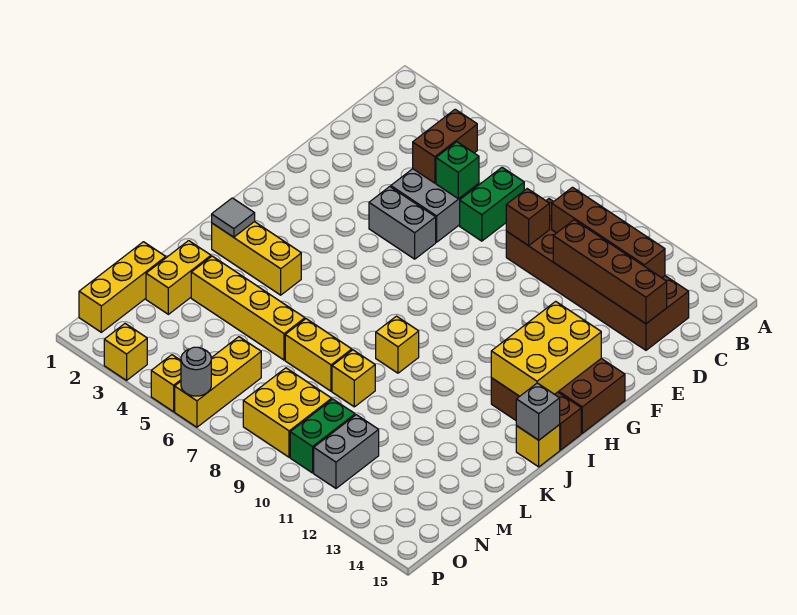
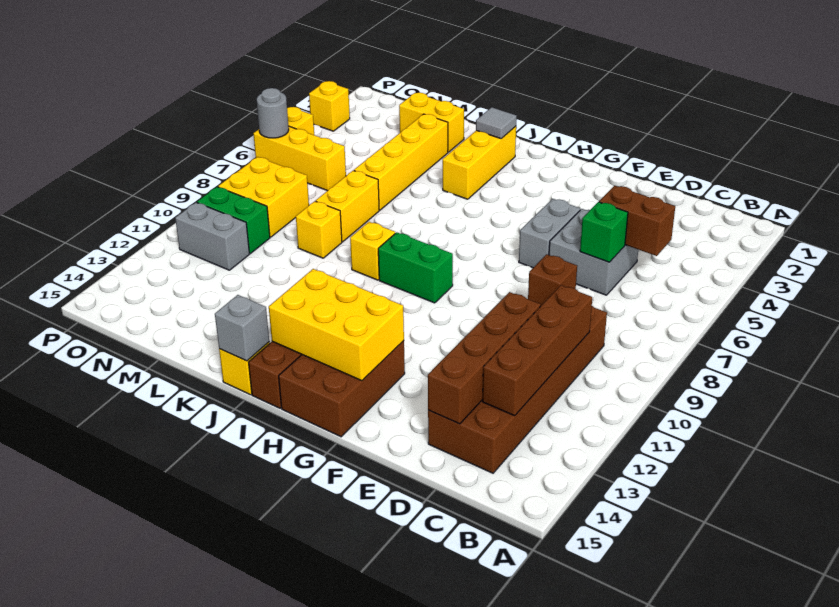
green brick C7:D7 level 1 -> green brick H9:I9 level 1
yellow brick M1:O1 level 1 -> none

